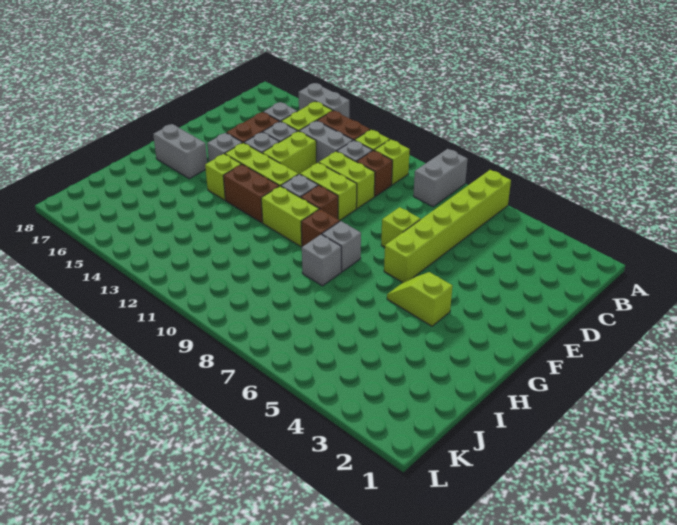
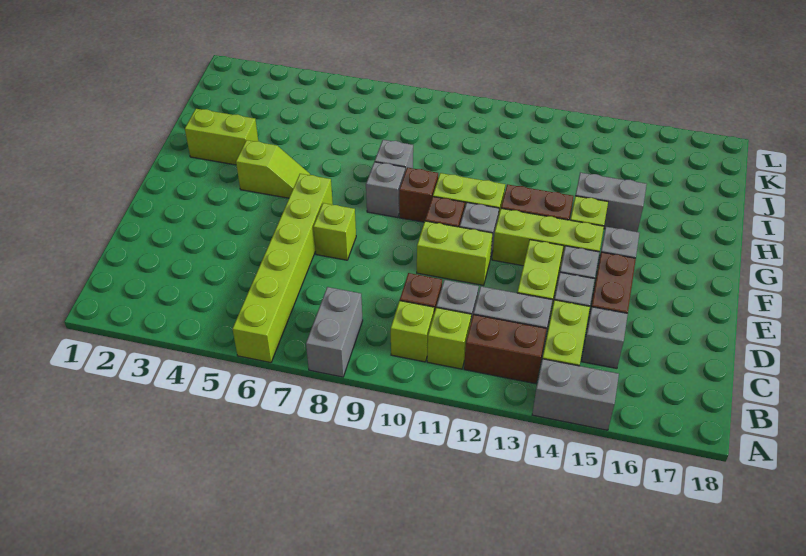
lime brick D10:D11 level 1 -> lime brick H2:H3 level 1
grey brick G16:G17 level 1 -> grey brick H14:H15 level 1

